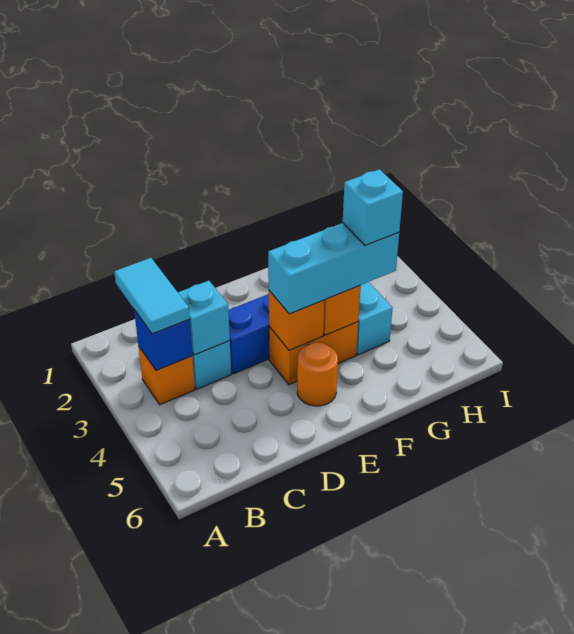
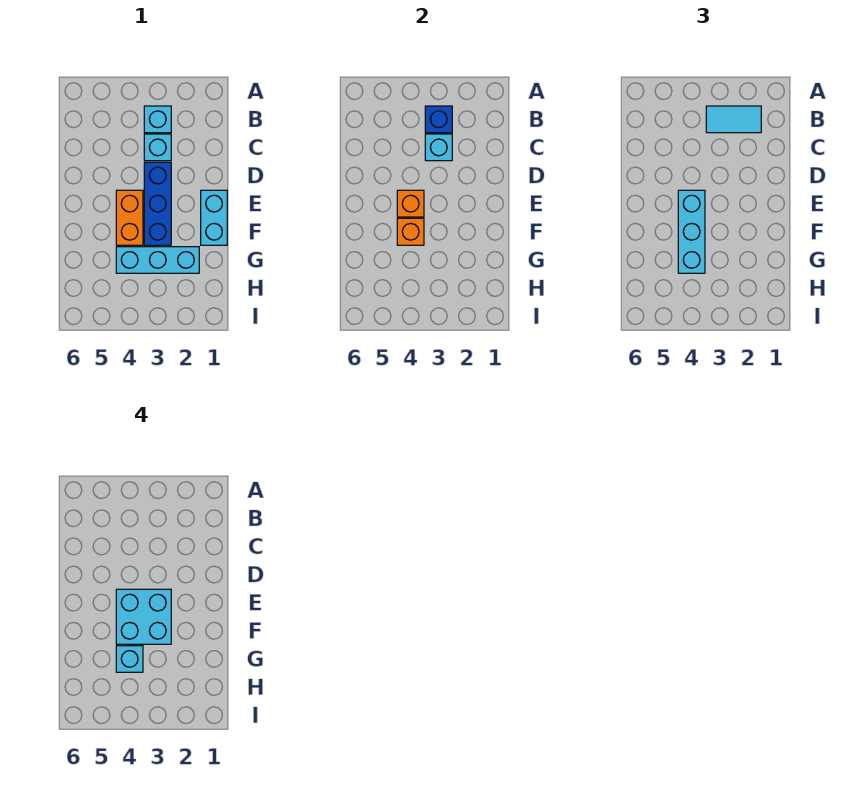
orange brick B3 level 1 -> cyan brick B3 level 1
none -> cyan brick E1:F1 level 1
none -> cyan brick E3:F4 level 4
orange round brick E5 level 1 -> none

